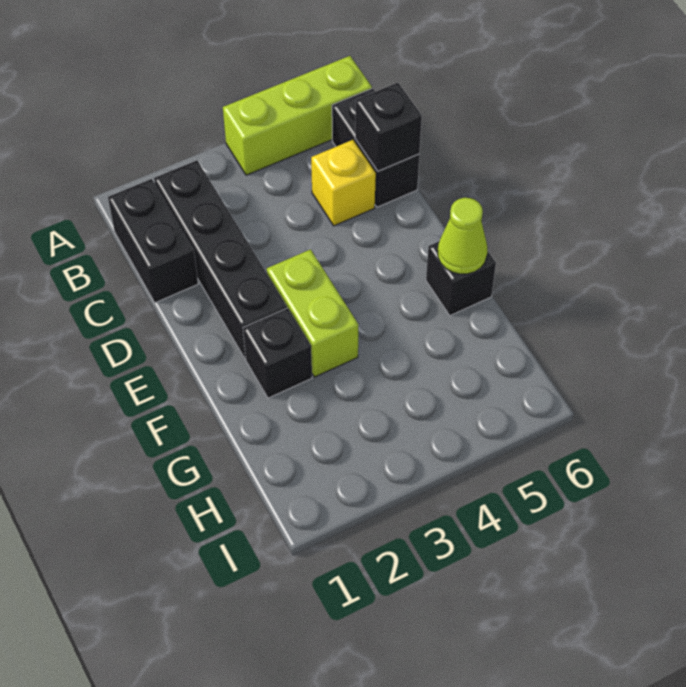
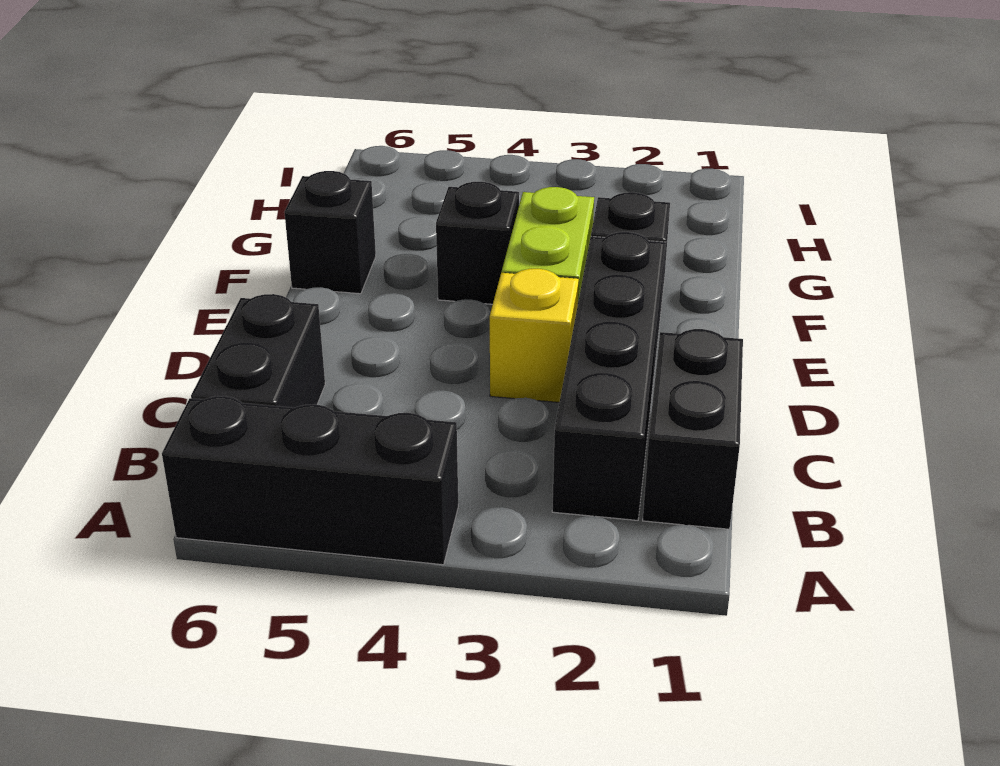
lime brick A4:A6 level 1 -> black brick A4:A6 level 1
yellow brick C5 level 1 -> yellow brick D3 level 1
black brick C6 level 2 -> black brick F4 level 1
lime cone F6 level 2 -> none

